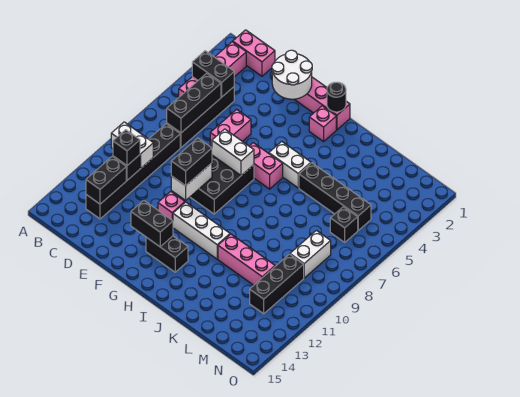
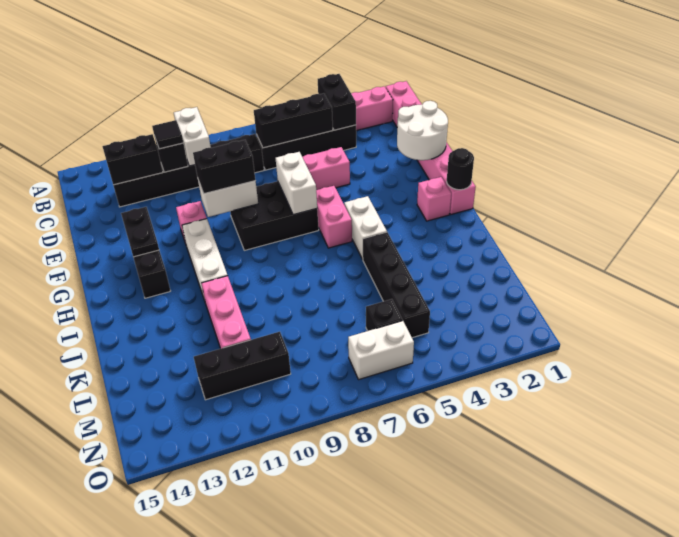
black brick C11 level 3 -> black tile C11 level 3
black brick F13:G13 level 2 -> black plate F13:G13 level 2
white brick M8:M9 level 1 -> white brick N6:N7 level 1

